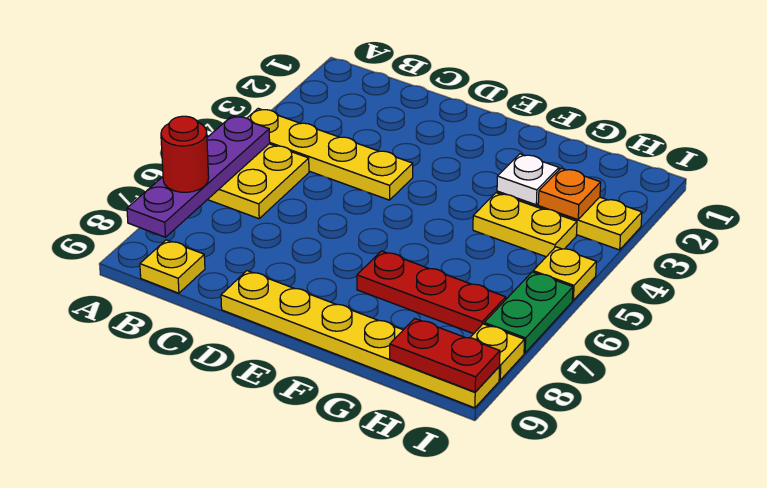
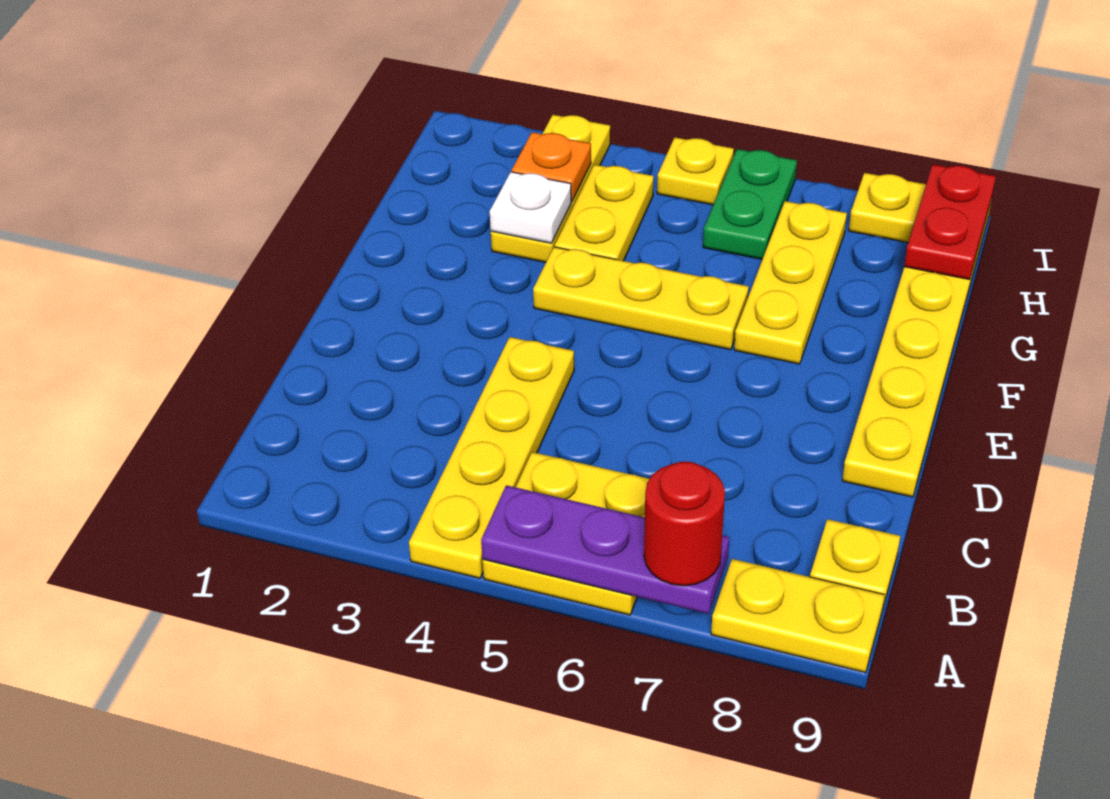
purple plate A5:A8 level 2 -> purple plate A5:A7 level 2
none -> yellow plate A8:A9 level 1
none -> yellow plate F4:F6 level 1
red plate F7:H7 level 1 -> yellow plate F7:H7 level 1
green plate I6:I7 level 1 -> green plate H6:I6 level 1

